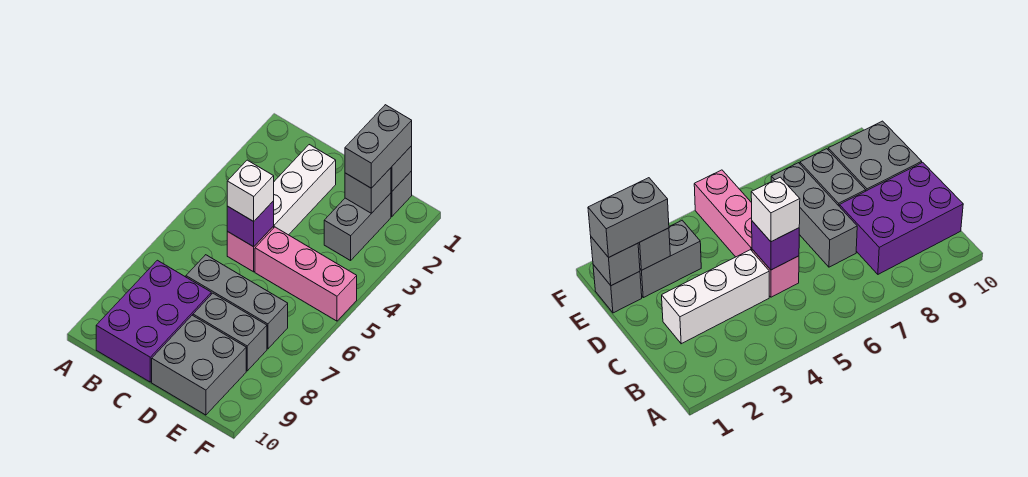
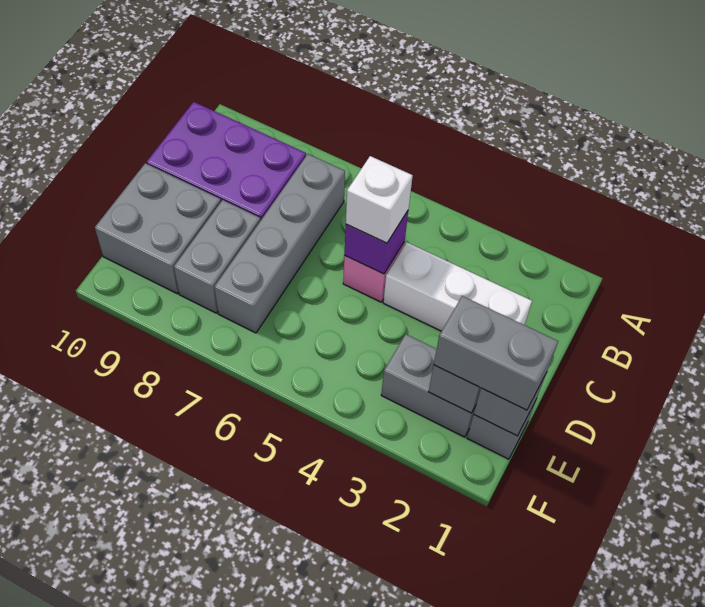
grey brick C7:E7 level 1 -> grey brick B7:E7 level 1
pink brick D5:F5 level 1 -> none

